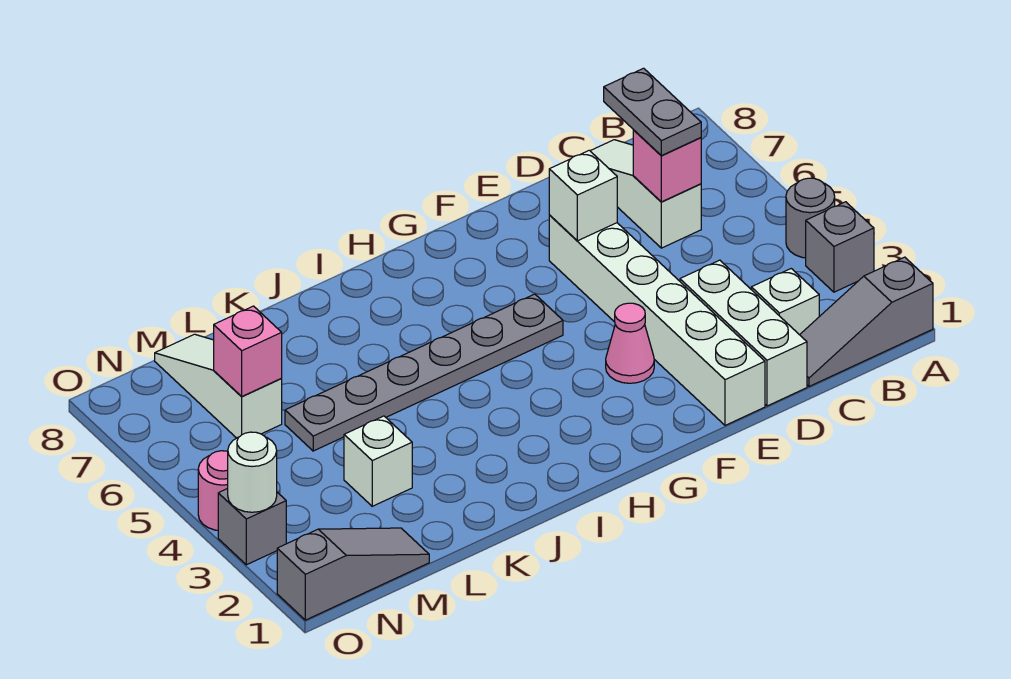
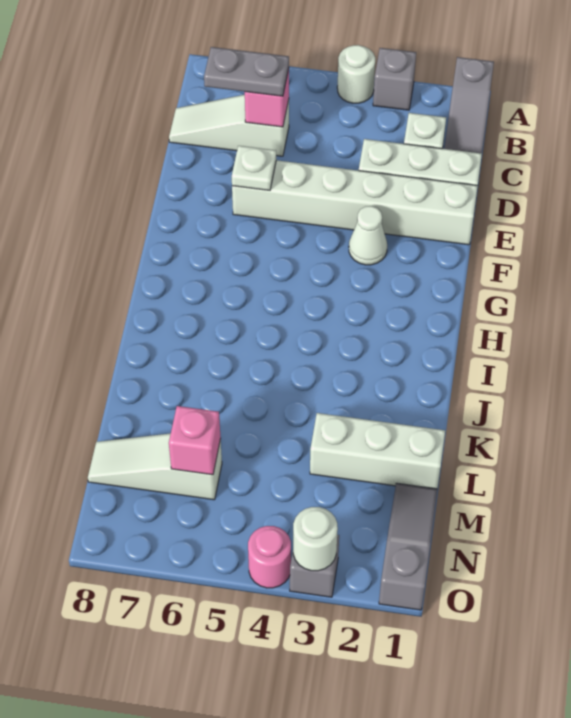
grey round brick A4 level 1 -> white round brick A4 level 1
white brick E6 level 2 -> white plate E6 level 2
pink cone F3 level 1 -> white cone F3 level 1
grey plate G5:L5 level 1 -> none
white brick L3 level 1 -> white brick L1:L3 level 1

